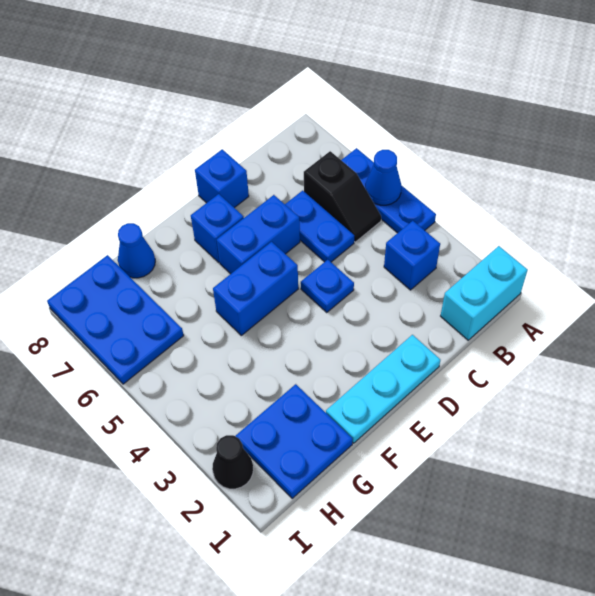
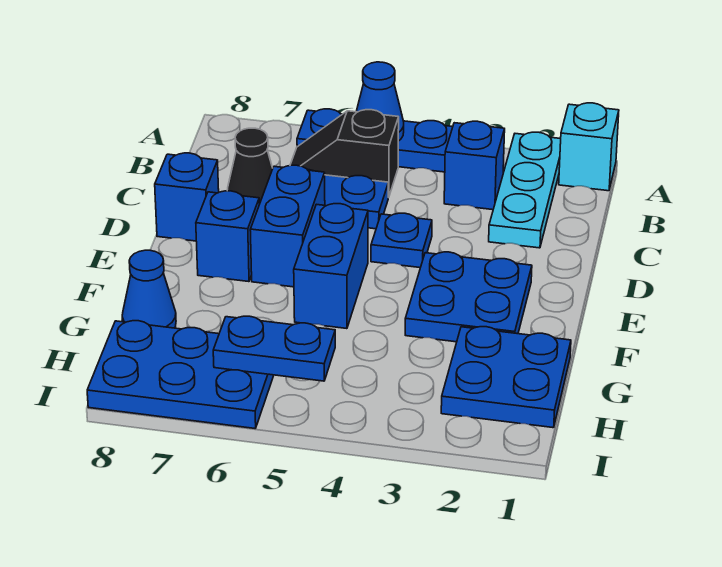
cyan brick A1:B1 level 1 -> cyan brick A1 level 1
black slope B5:B6 level 1 top 6 -> black slope B5:B6 level 1 top 5
cyan plate D1:F1 level 1 -> cyan plate A2:C2 level 1
none -> blue plate E2:F3 level 1
none -> blue plate H5:H6 level 2
black cone I2 level 1 -> black cone C7 level 1

